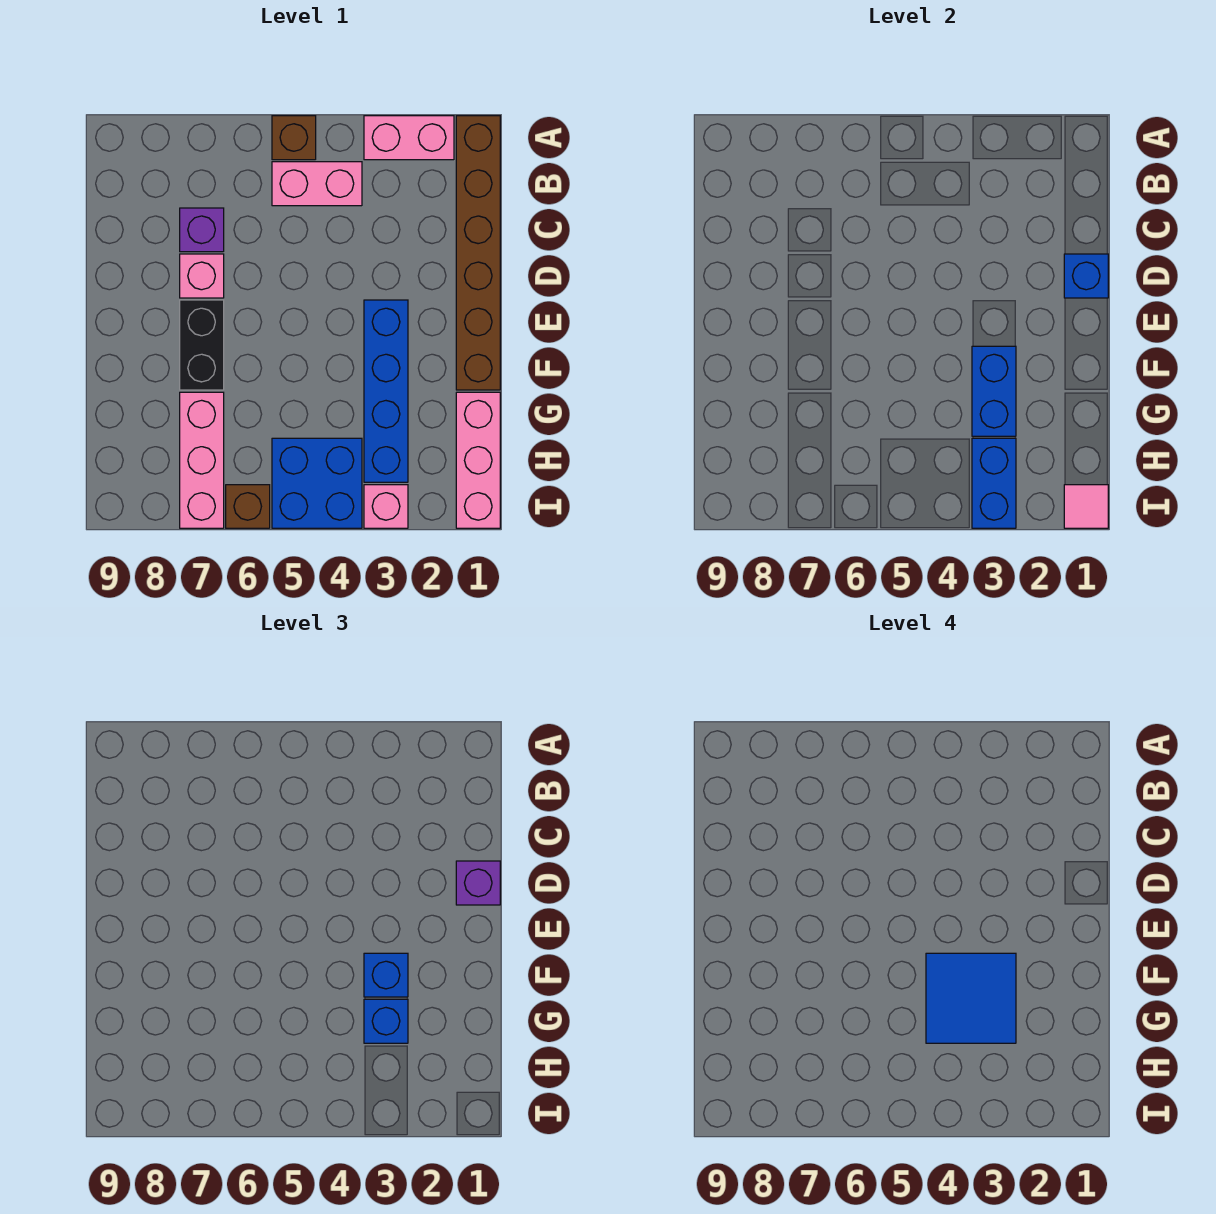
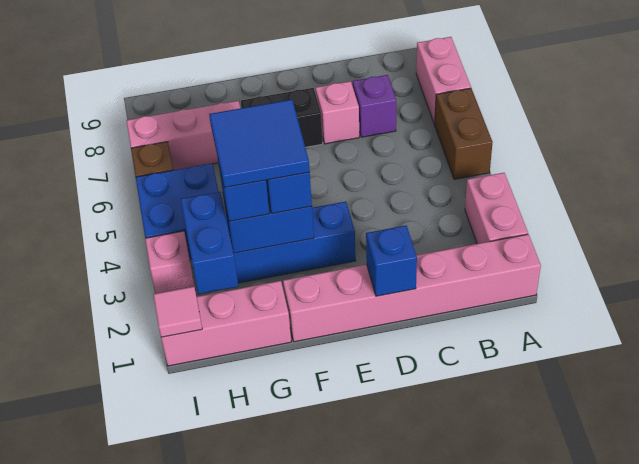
brown brick A1:F1 level 1 -> pink brick A1:F1 level 1
brown brick A5 level 1 -> brown brick A5:A6 level 1
pink brick B4:B5 level 1 -> pink brick A7:A8 level 1
purple brick D1 level 3 -> none
blue brick H3:I3 level 2 -> blue brick H2:H3 level 2

